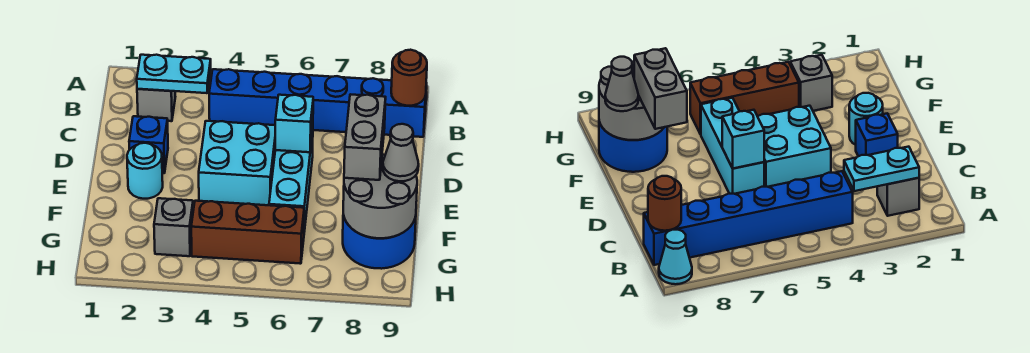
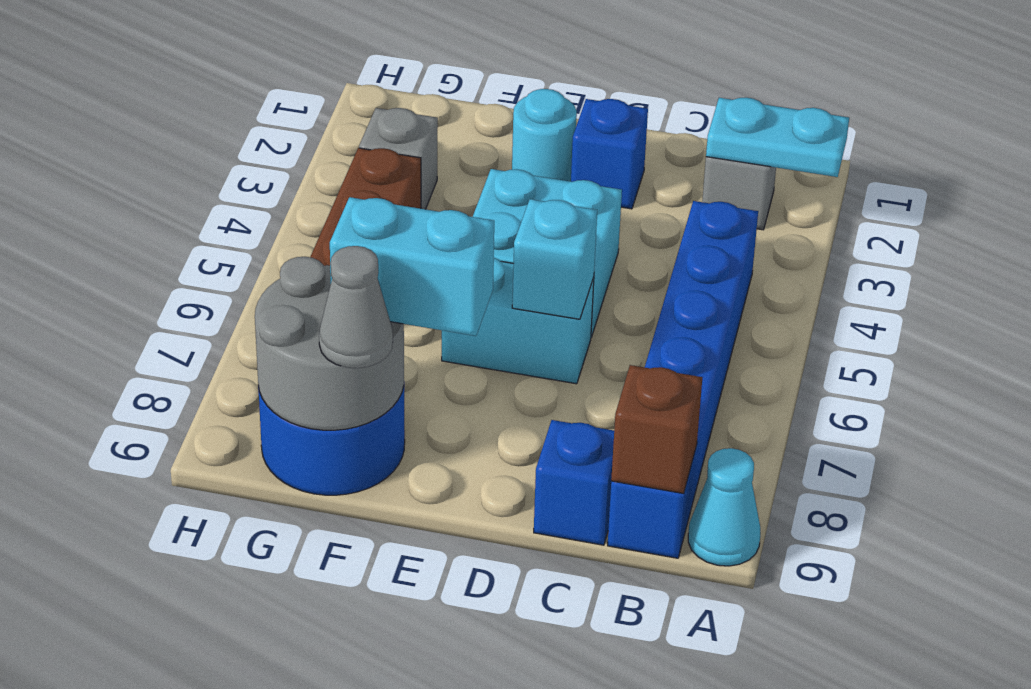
cyan plate B2:B3 level 2 -> cyan plate A2:B2 level 2
brown round brick B9 level 2 -> brown brick B9 level 2
none -> blue brick C9 level 1
cyan brick D6:F6 level 1 -> cyan brick D6:E6 level 1
grey brick E8:F8 level 3 -> cyan brick E8:F8 level 3

